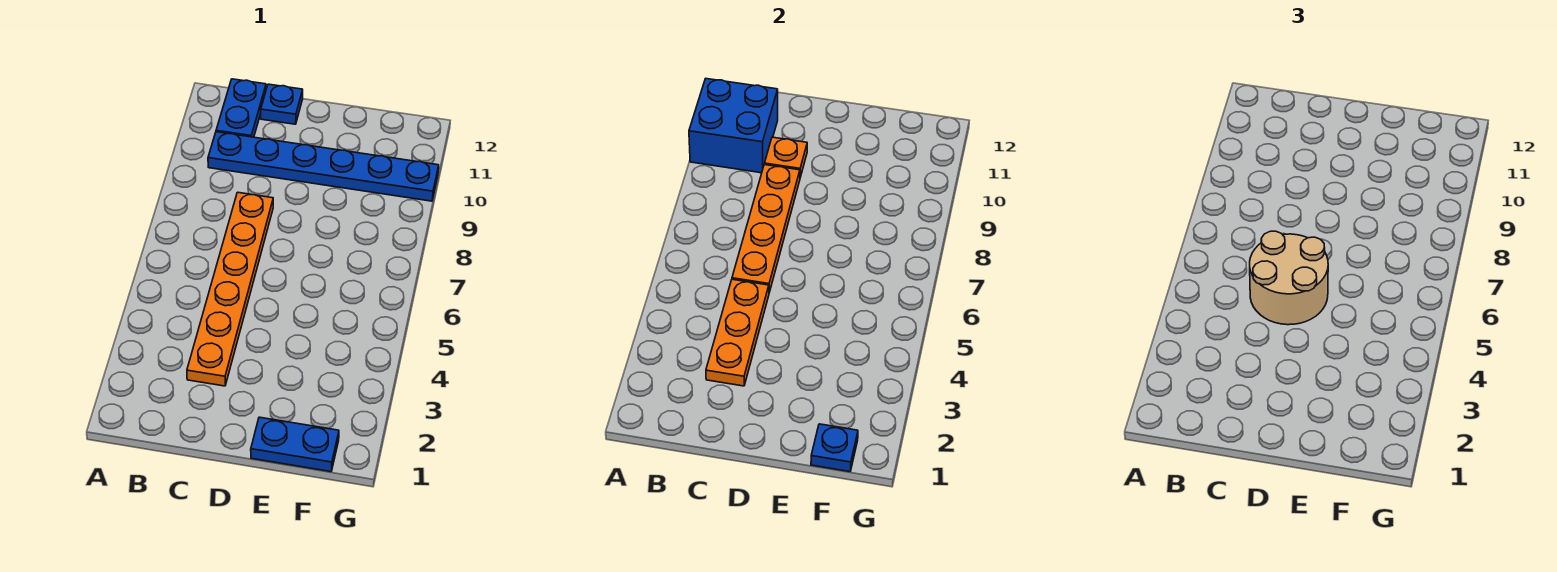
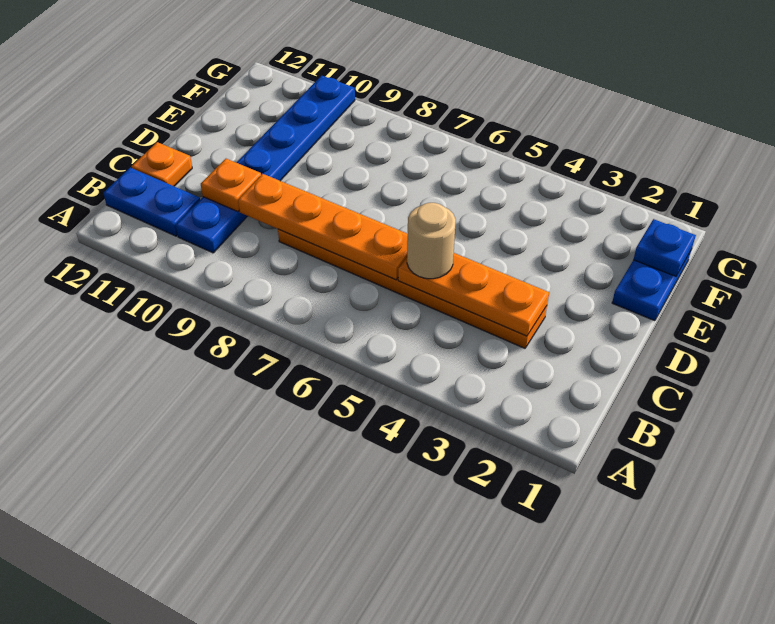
blue brick A10:B11 level 2 -> none
tan round brick C5:D6 level 3 -> tan round brick C5 level 3
blue plate C12 level 1 -> orange plate C12 level 1

